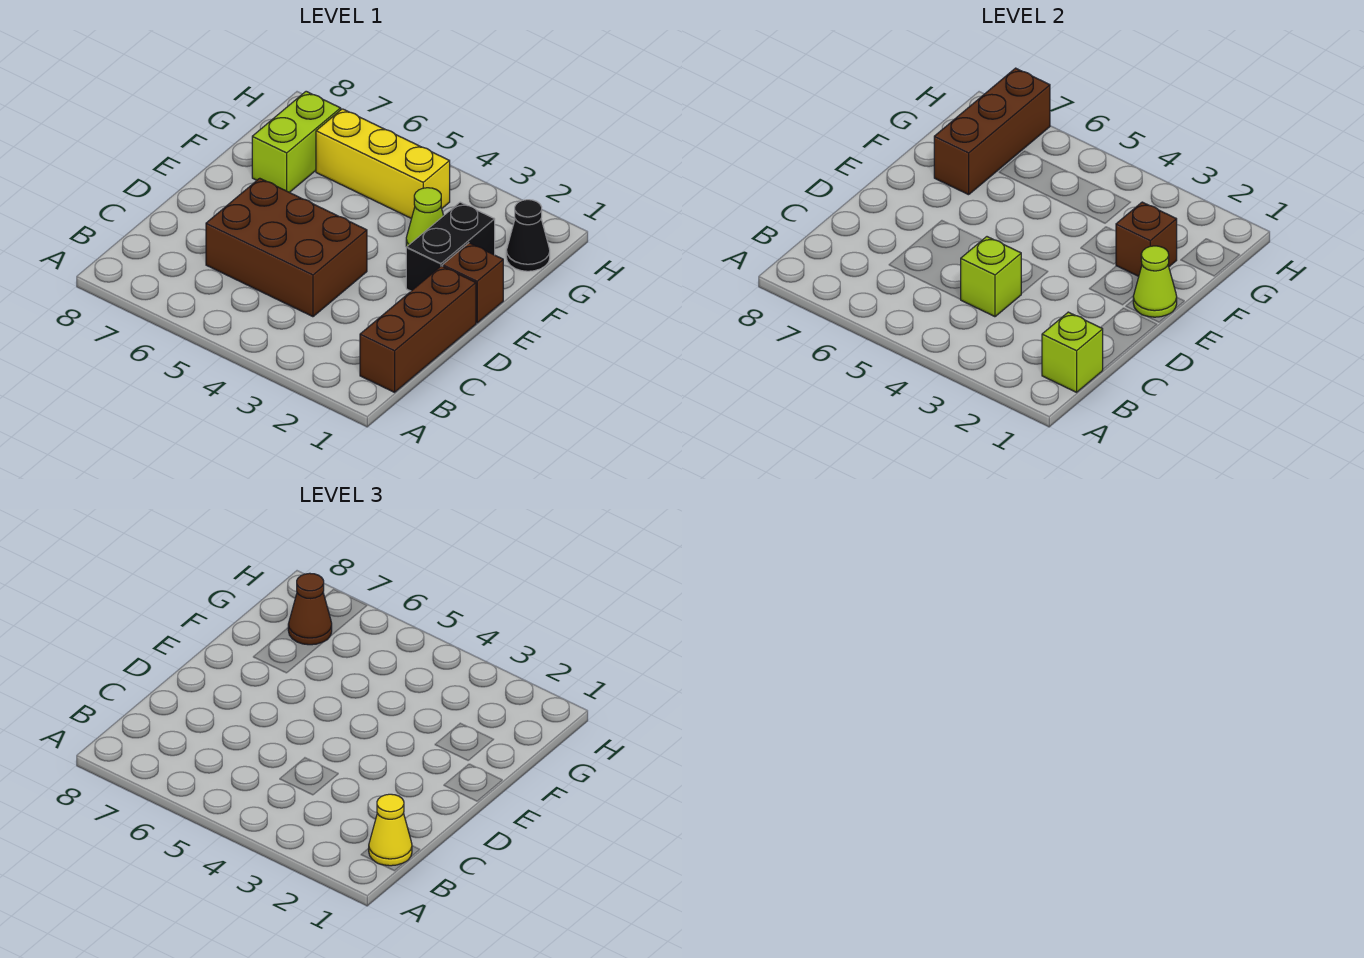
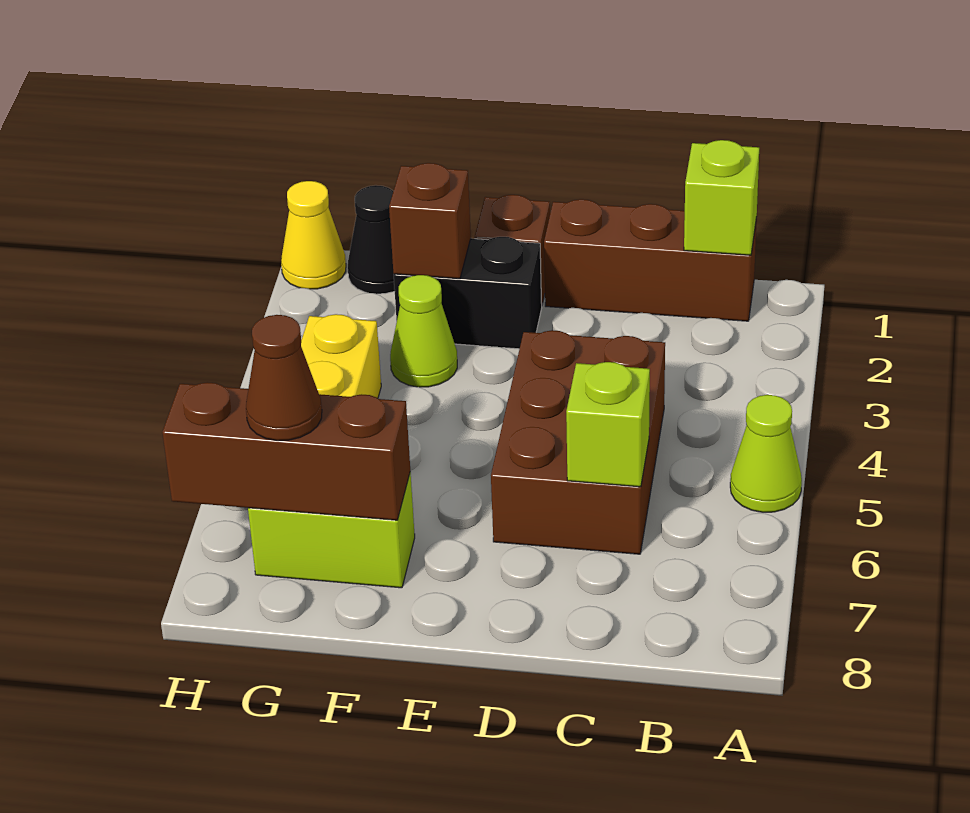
yellow cone B1 level 3 -> yellow cone H1 level 1
lime brick C4 level 2 -> lime brick C6 level 2
lime cone E1 level 2 -> lime cone A5 level 1

